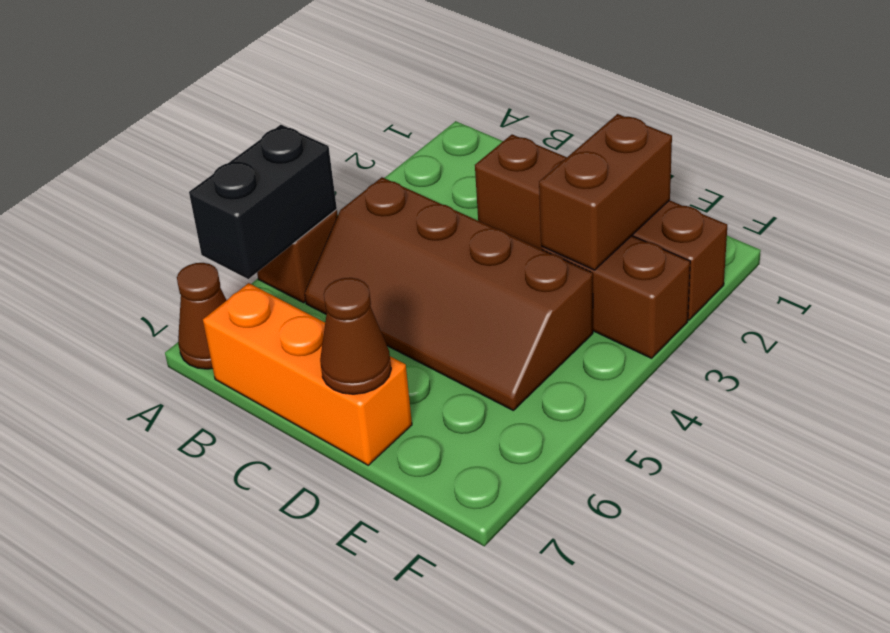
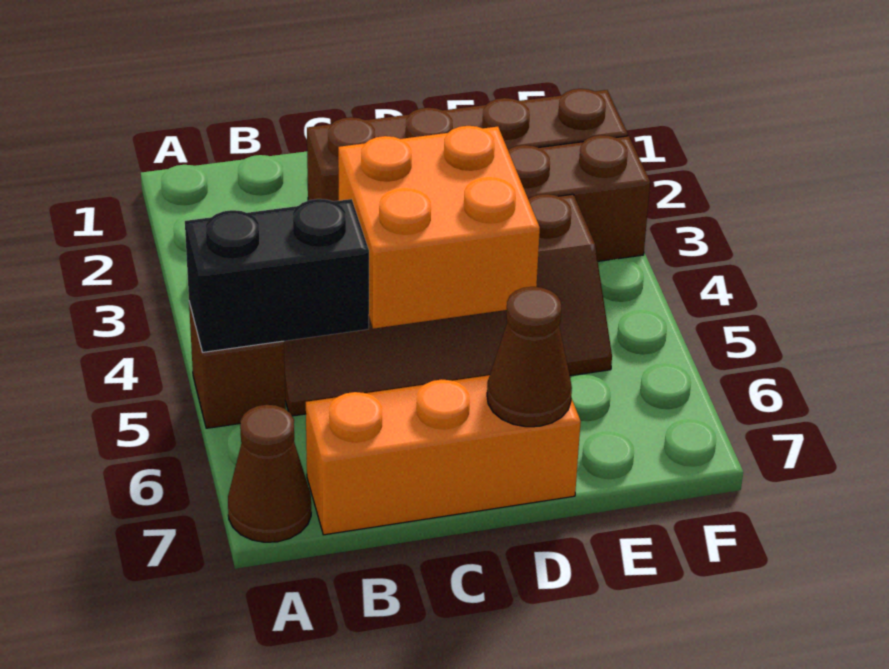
black brick A5:A6 level 2 -> black brick A5:B5 level 2
none -> orange brick C4:D5 level 2
brown brick E2:E3 level 2 -> none

